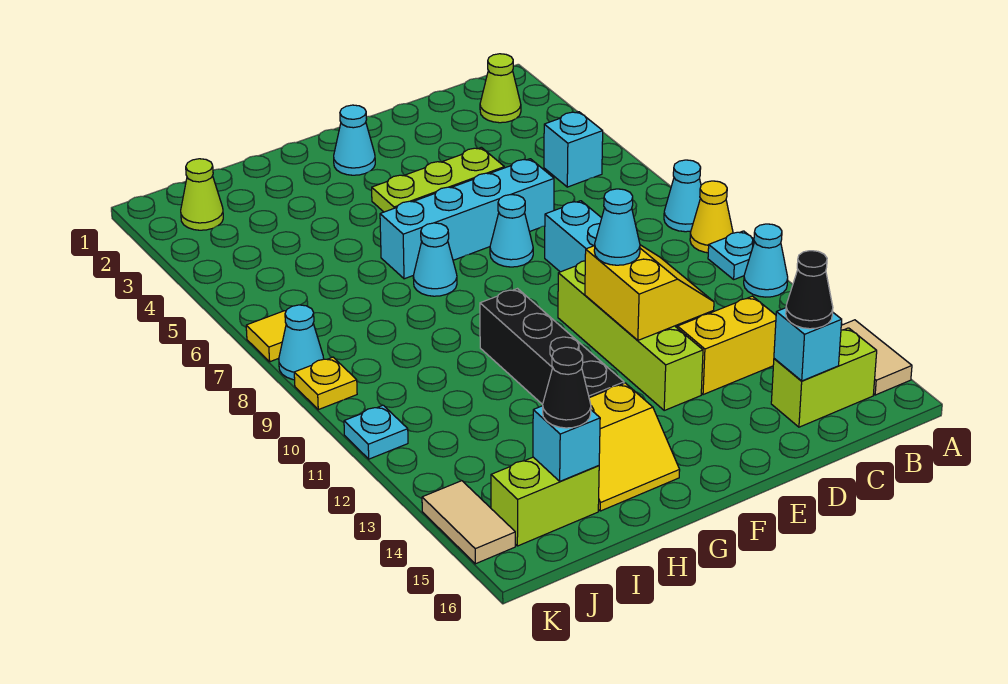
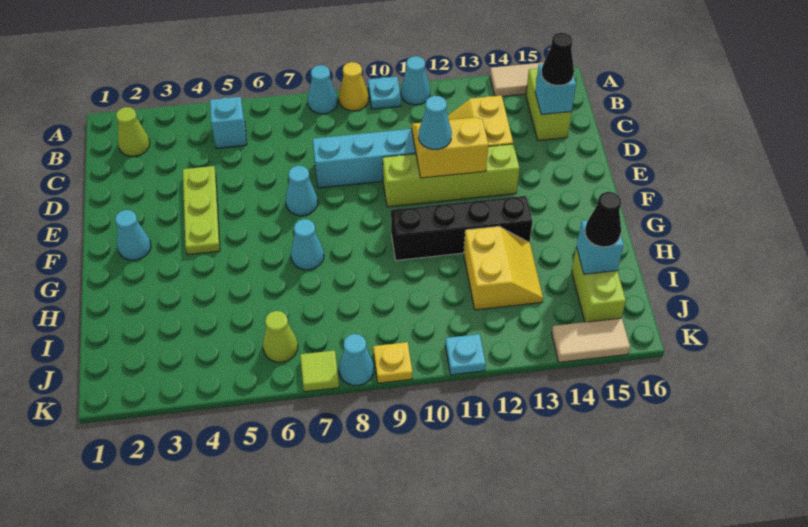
cyan brick D6:G6 level 1 -> none
yellow slope G14:H15 level 1 top 14 -> yellow slope H12:I13 level 1 top 12
lime cone J2 level 1 -> lime cone J6 level 1
yellow tile K7 level 1 -> lime tile K7 level 1

